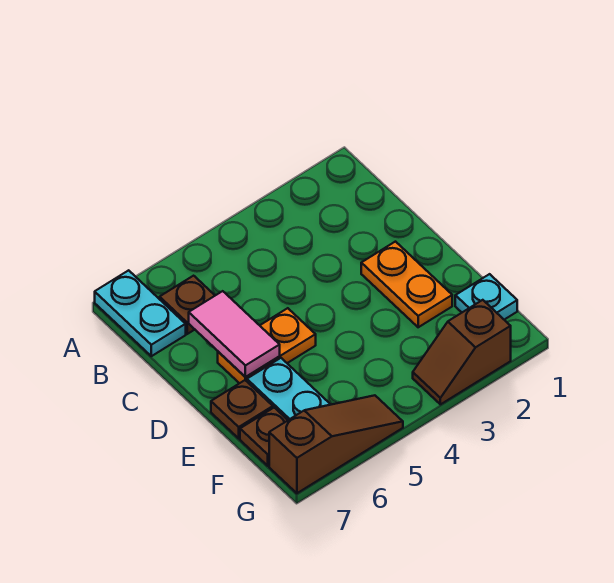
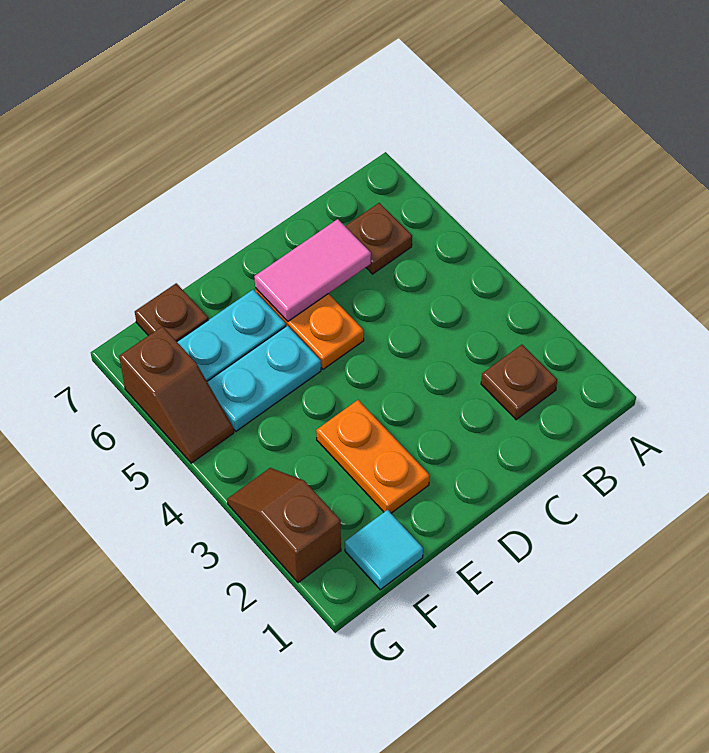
cyan plate A7:B7 level 1 -> cyan plate E5:F5 level 1
orange plate D2:E2 level 1 -> orange plate E2:E3 level 1
brown plate E7 level 1 -> brown plate B2 level 1
cyan plate F1 level 1 -> cyan tile F1 level 1
brown slope G5:G7 level 1 top 7 -> brown slope G5:G6 level 1 top 6

